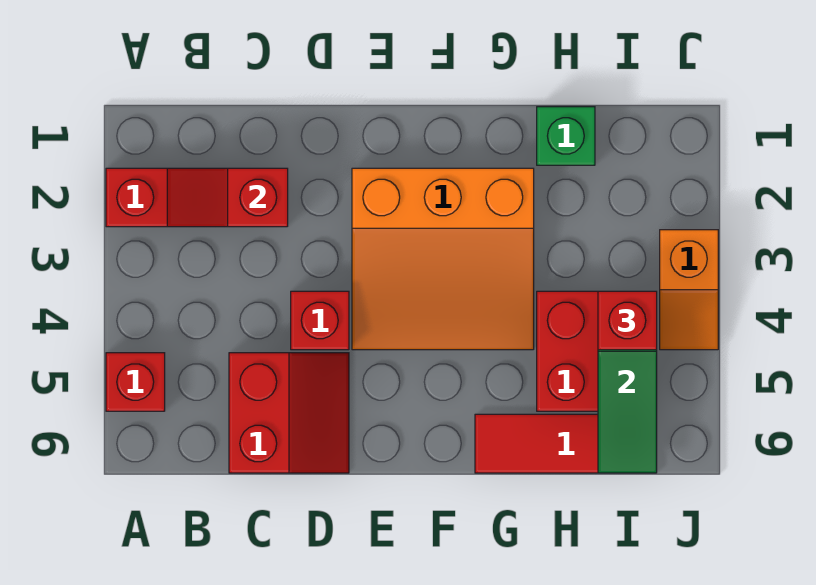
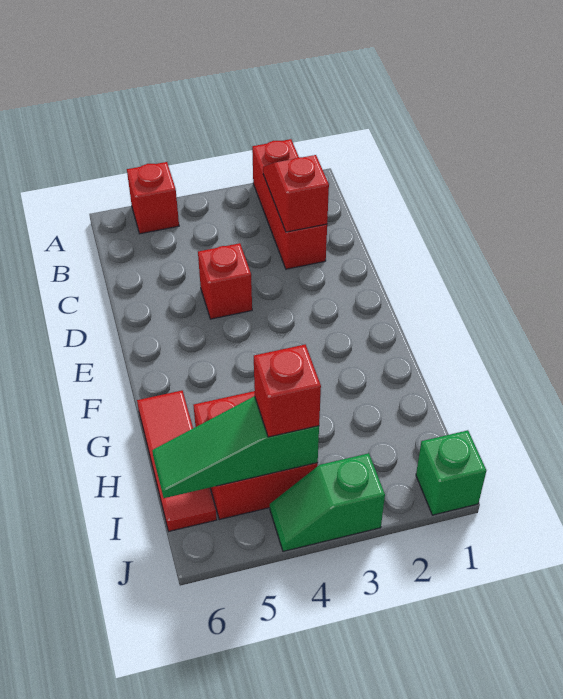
red slope C5:D6 level 1 top C -> none
orange slope E2:G4 level 1 top 2 -> none
green brick H1 level 1 -> green brick J1 level 1
orange slope J3:J4 level 1 top 3 -> green slope J3:J4 level 1 top 3

